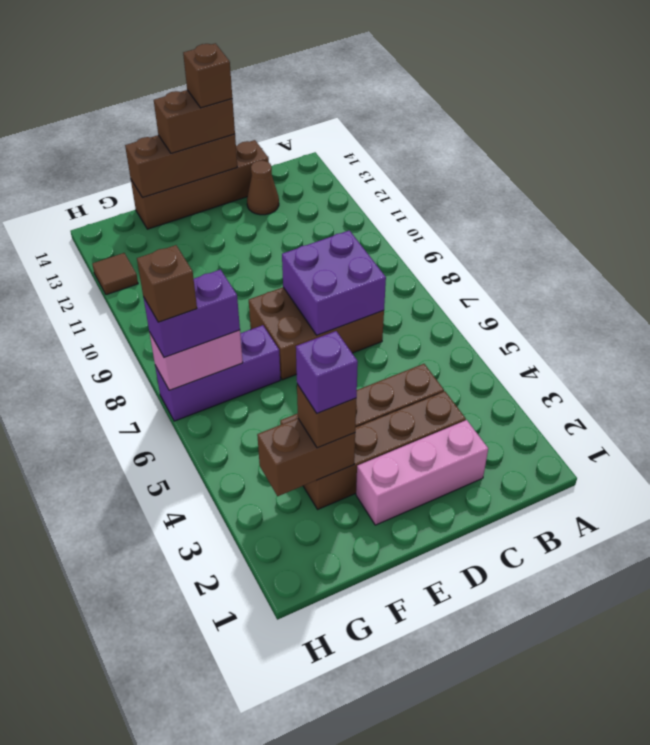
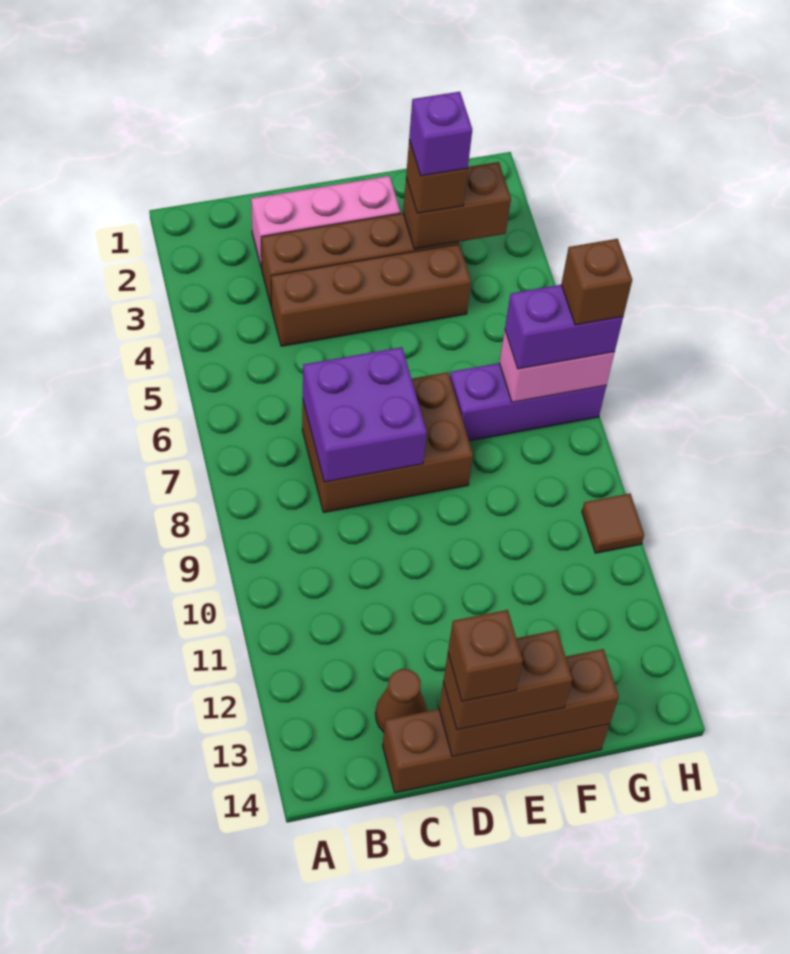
brown tile H12 level 1 -> brown tile H10 level 1

